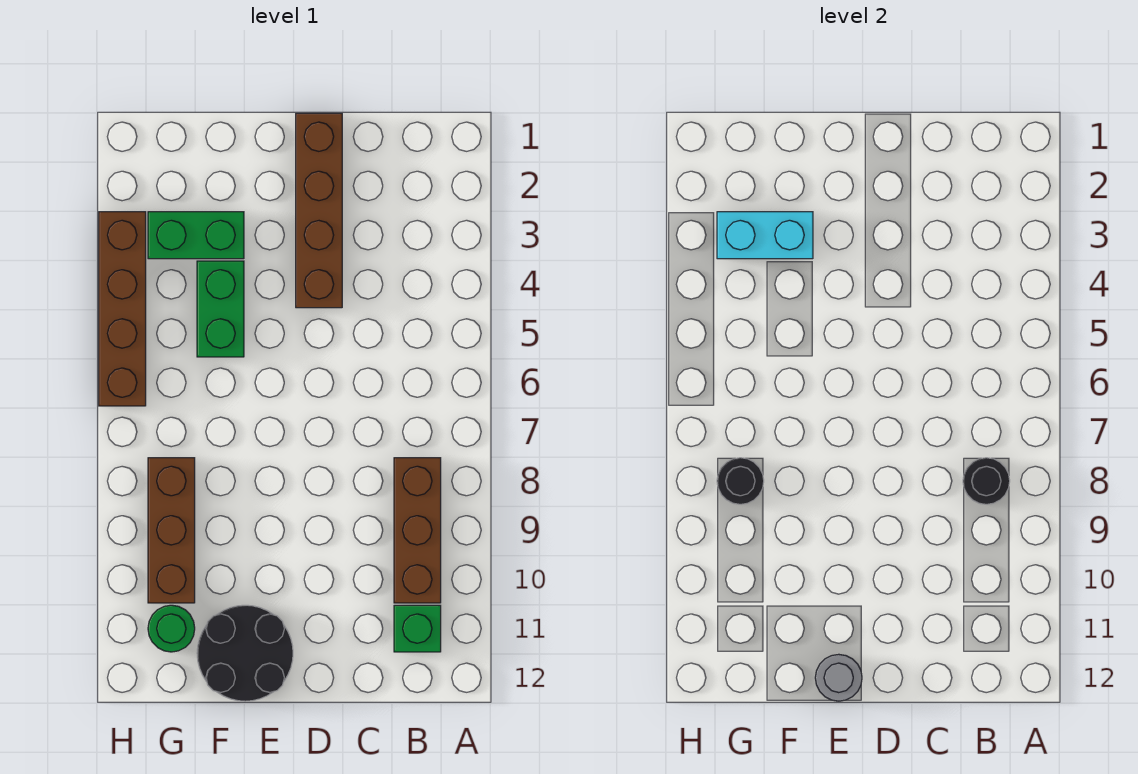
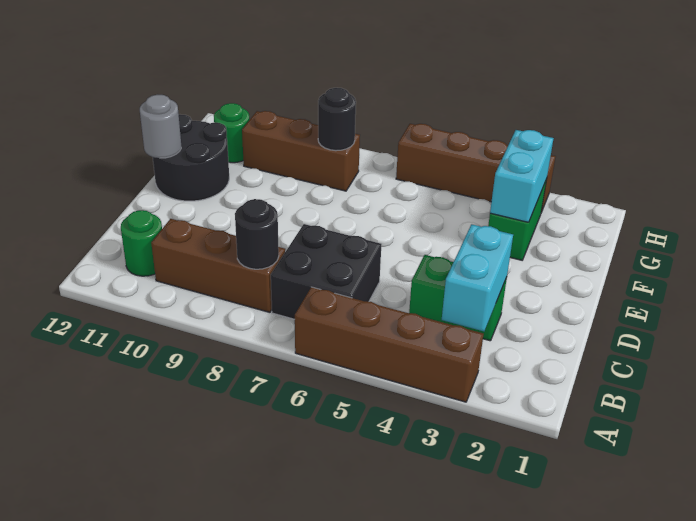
none -> cyan brick B3:C3 level 2
none -> black brick B6:C7 level 1
green brick B11 level 1 -> green round brick B11 level 1
brown brick D1:D4 level 1 -> brown brick A3:A6 level 1
green brick F4:F5 level 1 -> green brick C3:C4 level 1

